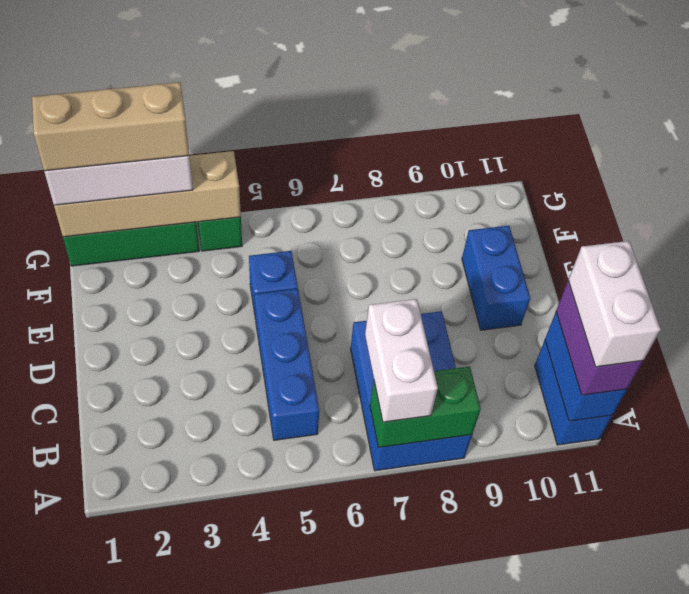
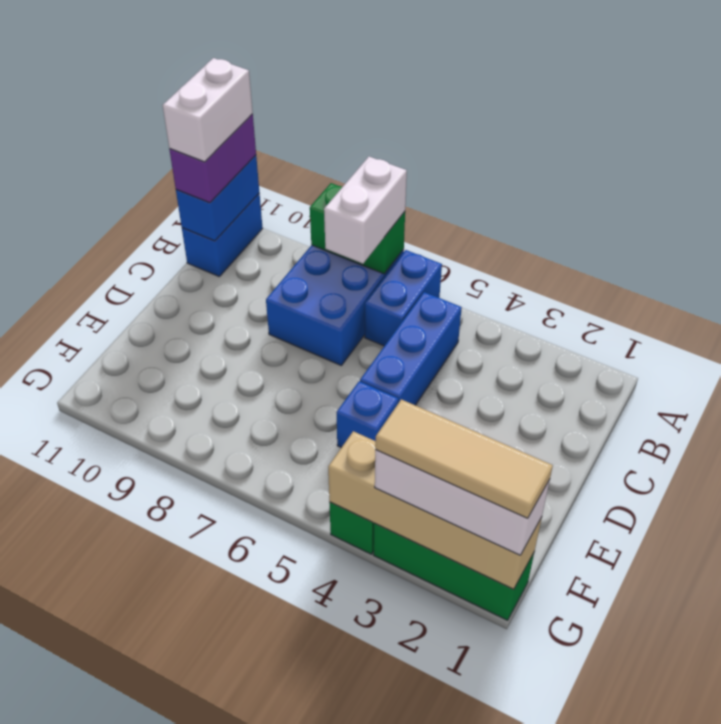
blue brick D10:E10 level 1 -> blue brick A6:B6 level 1
tan brick G1:G3 level 4 -> tan tile G1:G3 level 4

